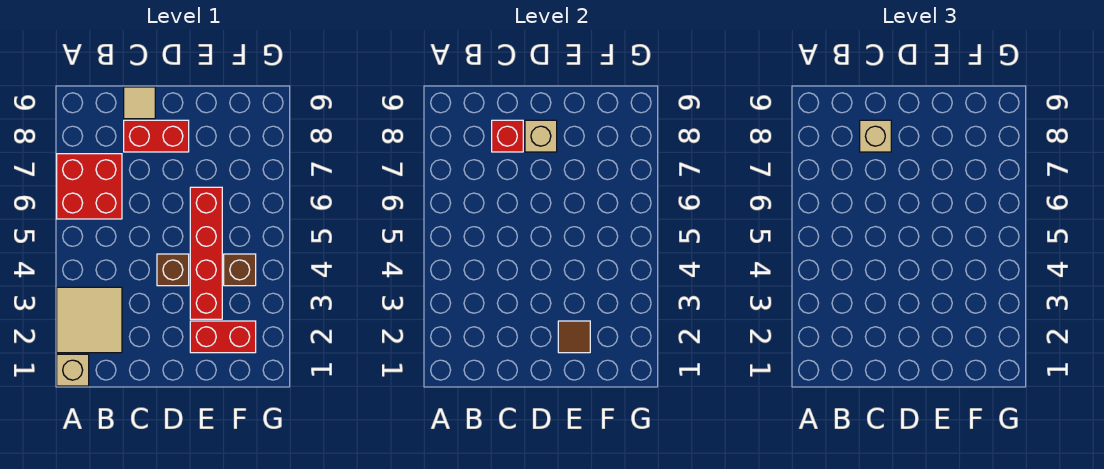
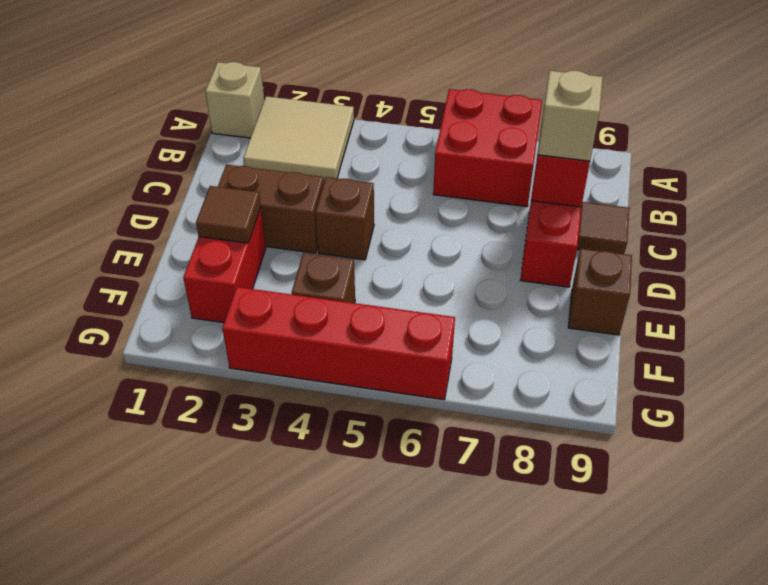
tan tile C9 level 1 -> brown tile C9 level 1
none -> brown brick D2:D3 level 1
tan brick D8 level 2 -> none
red brick E3:E6 level 1 -> red brick G3:G6 level 1
none -> brown brick E9 level 1

